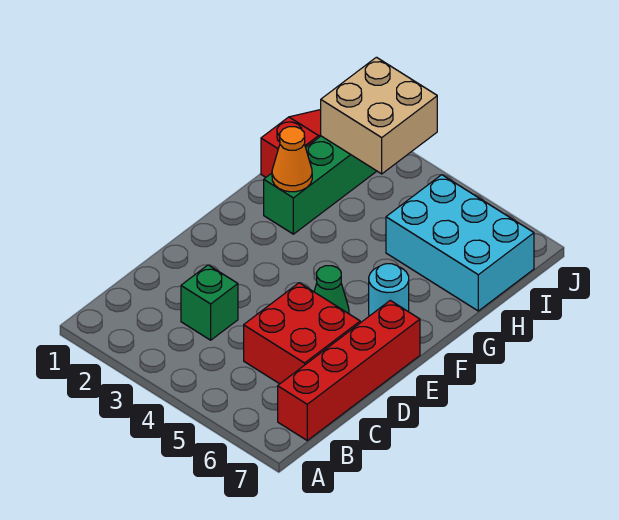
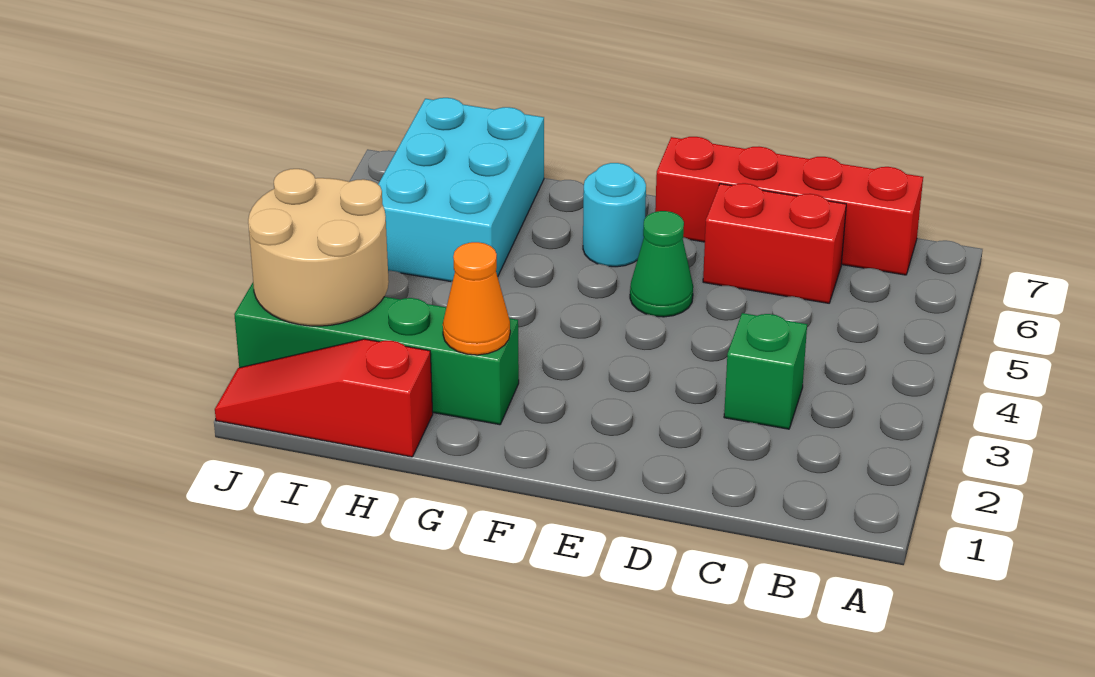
red brick C5:D6 level 1 -> red brick C6:D6 level 1
tan brick I2:J3 level 2 -> tan round brick I2:J3 level 2

